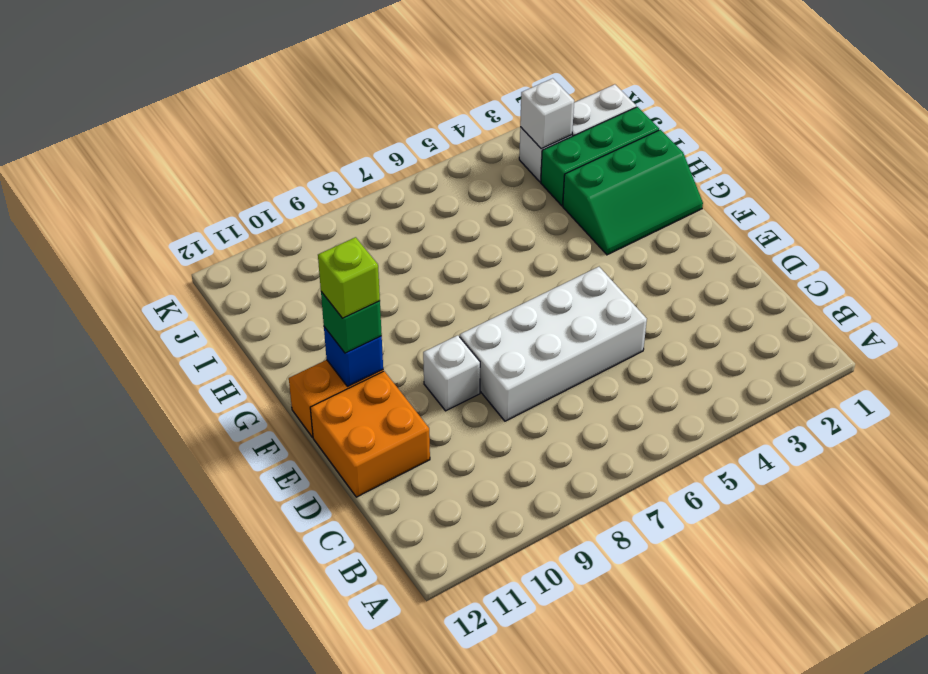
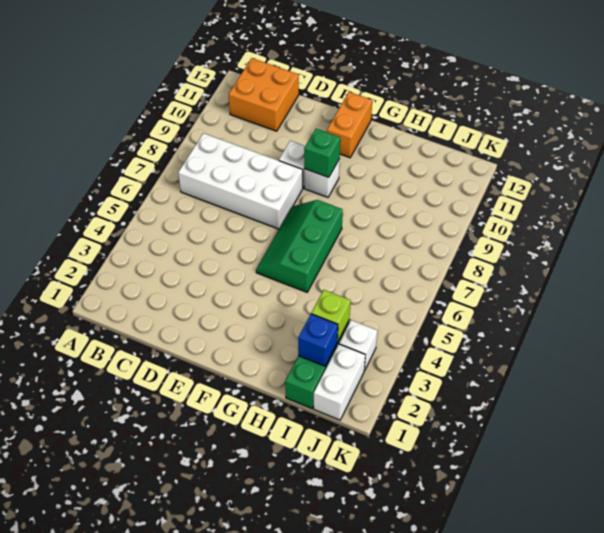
white brick D5:E8 level 1 -> white brick B7:E8 level 1
orange brick D11:E12 level 1 -> orange brick B11:C12 level 1
blue brick F11 level 2 -> blue brick I2 level 2
green brick F11 level 3 -> green brick F9 level 2
lime brick F11 level 4 -> lime brick I3 level 2
green slope G1:H3 level 1 top H -> green slope F5:G7 level 1 top G
white brick J3 level 2 -> white brick F9 level 1

